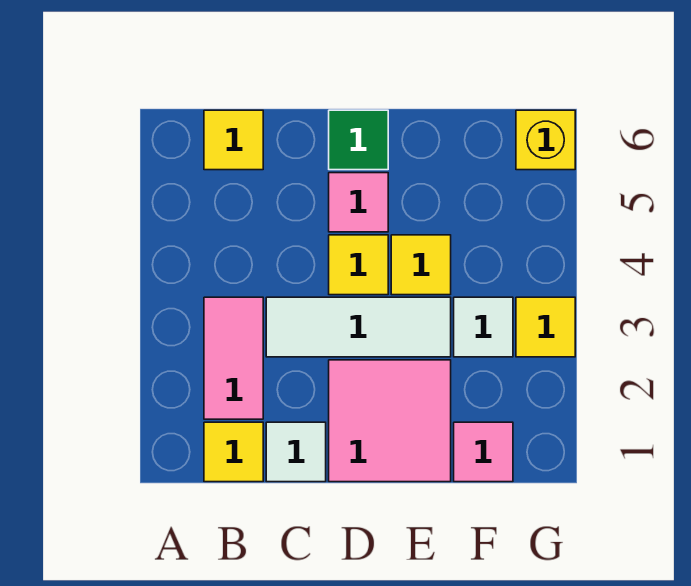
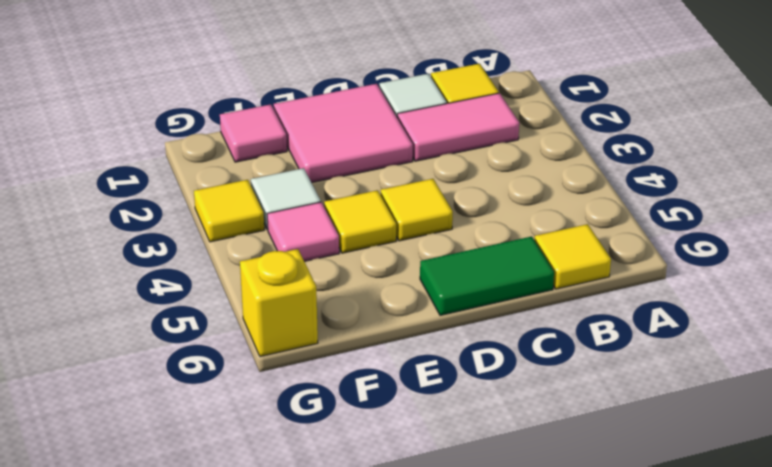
pink tile B2:B3 level 1 -> pink tile B2:C2 level 1
white tile C3:E3 level 1 -> none
pink tile D5 level 1 -> pink tile F4 level 1
green tile D6 level 1 -> green tile C6:D6 level 1

